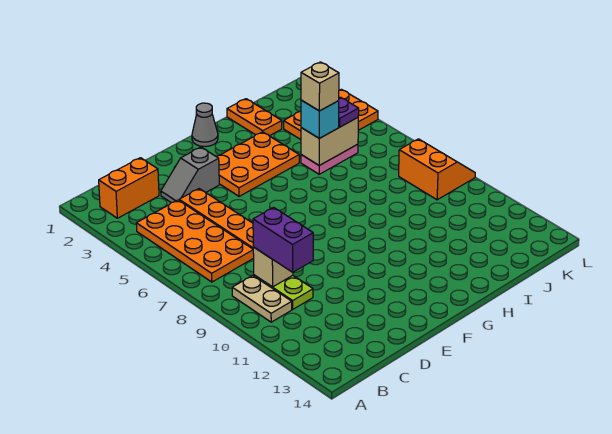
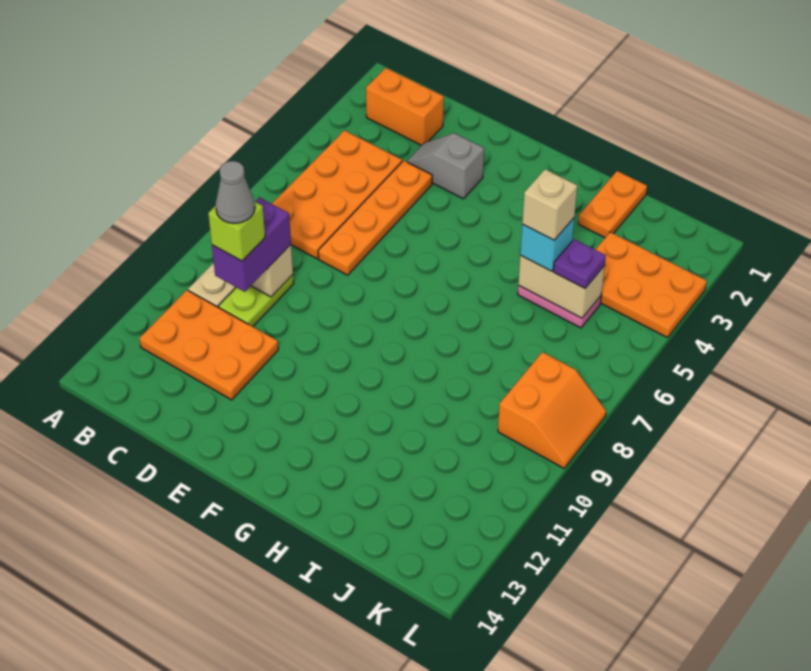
none -> lime brick C10 level 4
orange plate F3:H4 level 1 -> orange plate B11:D12 level 1
grey cone G1 level 1 -> grey cone C10 level 5

